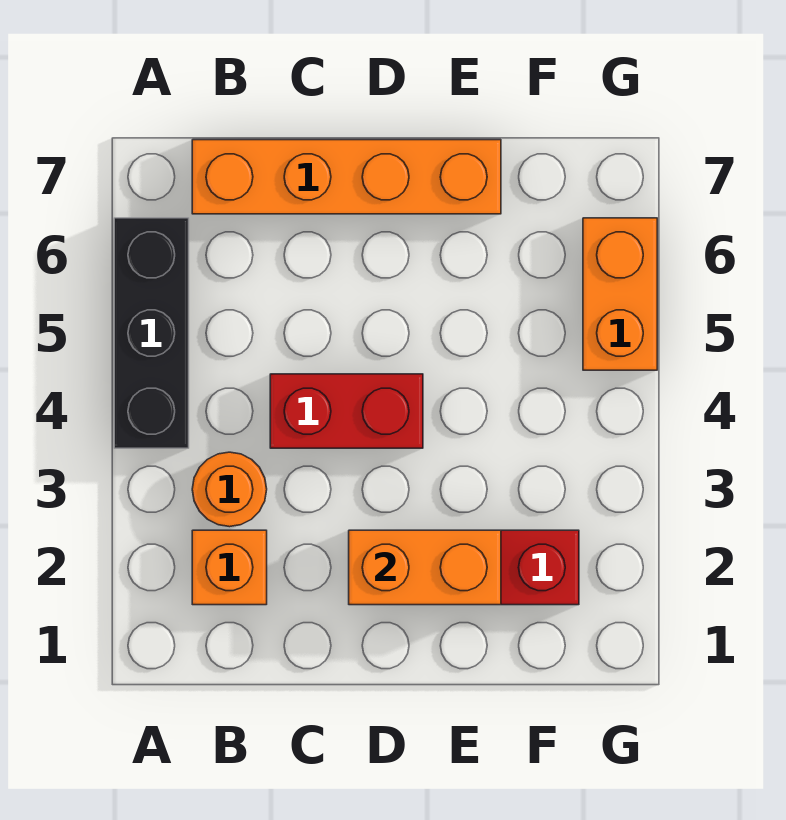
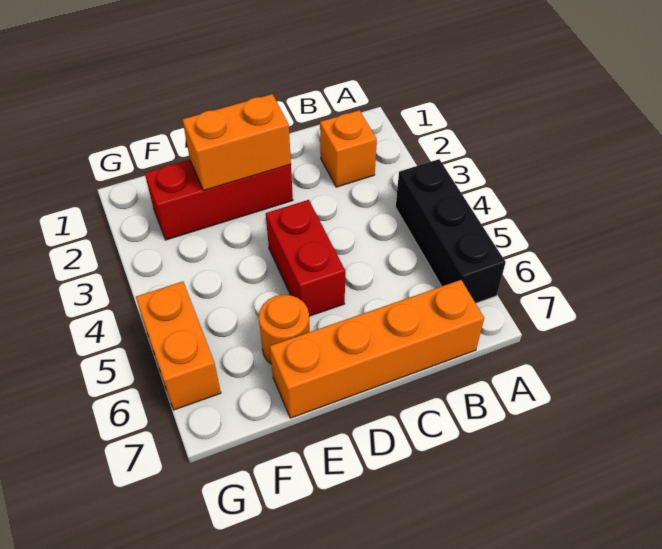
orange round brick B3 level 1 -> orange round brick E6 level 1
red brick C4:D4 level 1 -> red brick D4:D5 level 1

